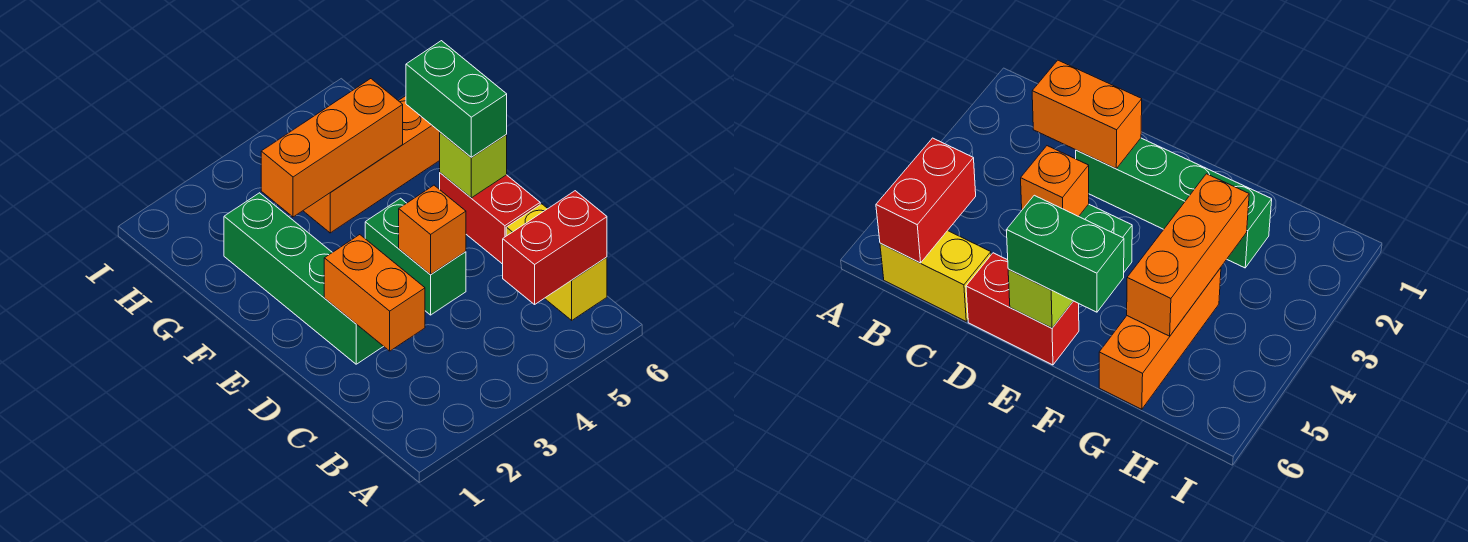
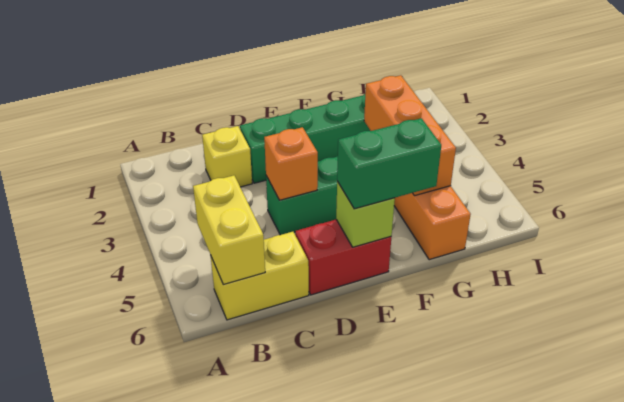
red brick B5:B6 level 2 -> yellow brick B5:B6 level 2
none -> yellow brick C2 level 1
orange brick C2:D2 level 2 -> none

